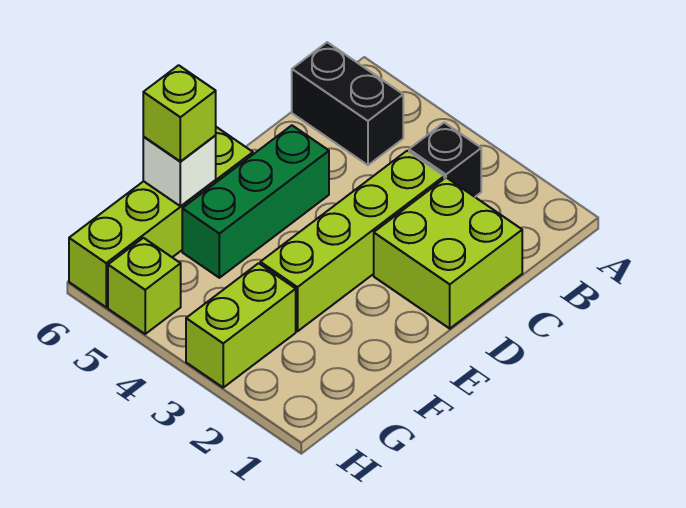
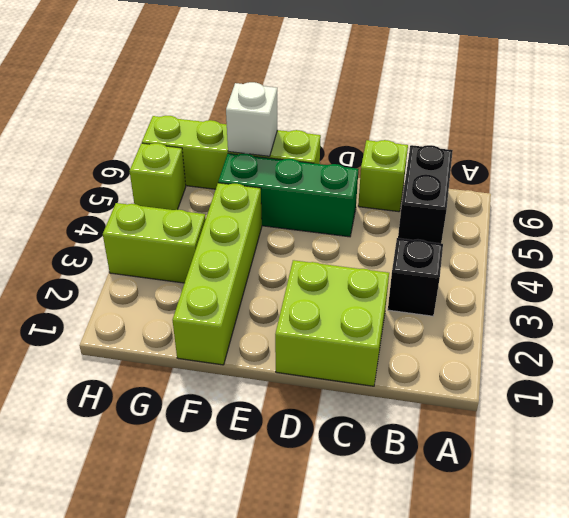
lime brick C3:F3 level 1 -> lime brick F1:F4 level 1
lime brick F6 level 3 -> lime brick C6 level 1

